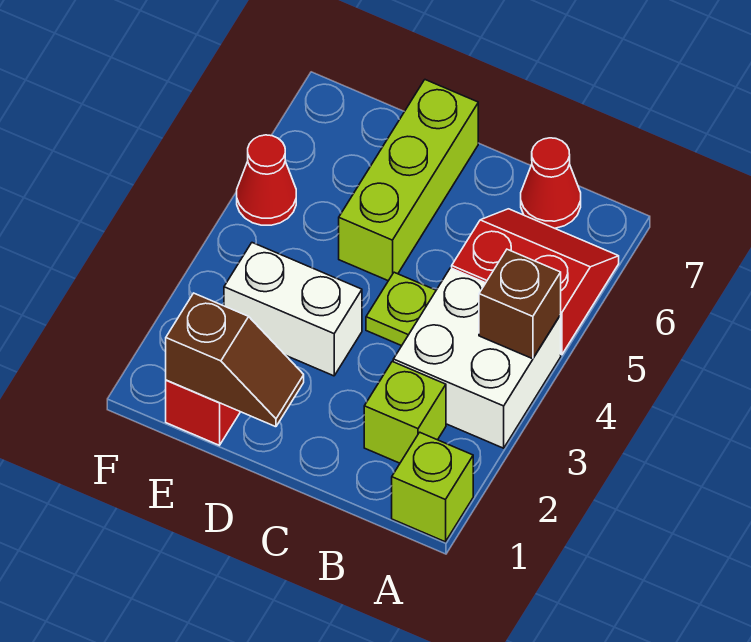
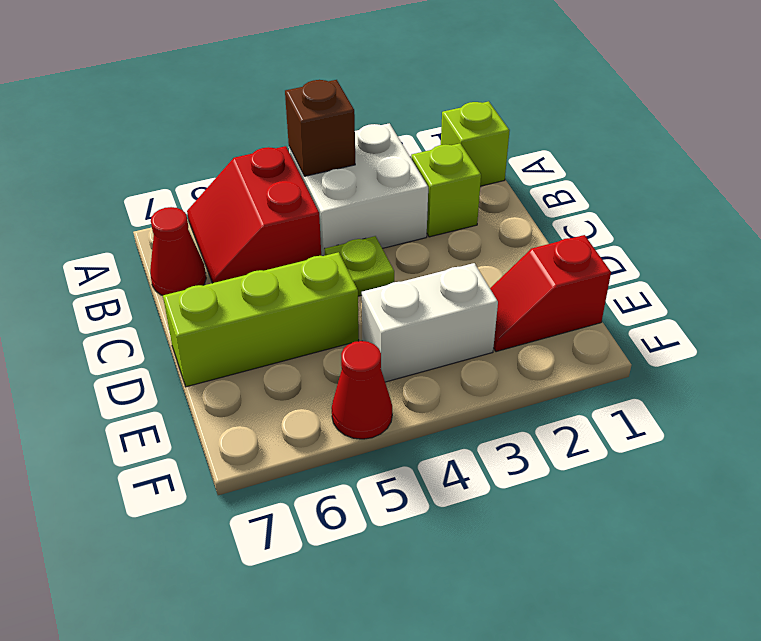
brown slope D1:E1 level 2 top E -> none
white brick D3:E3 level 1 -> white brick E3:E4 level 1

